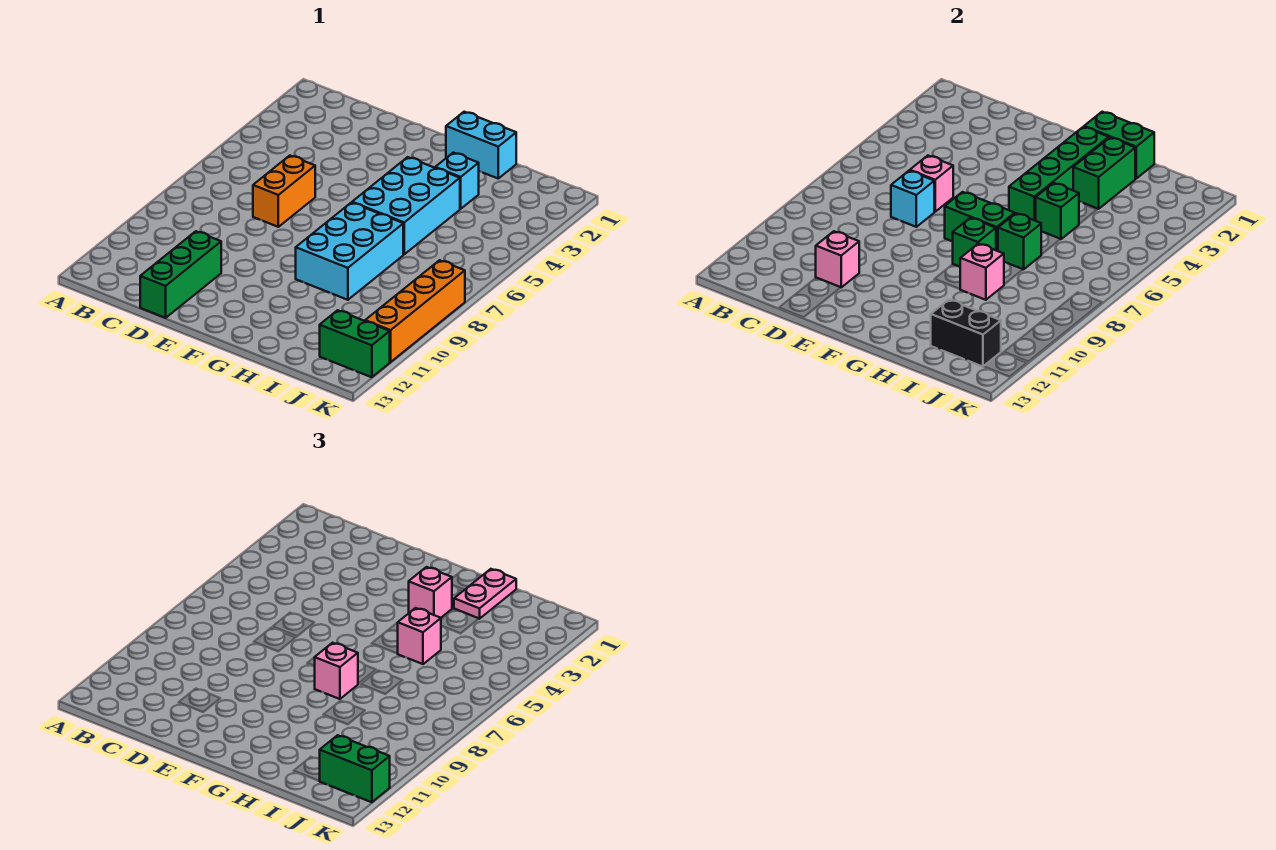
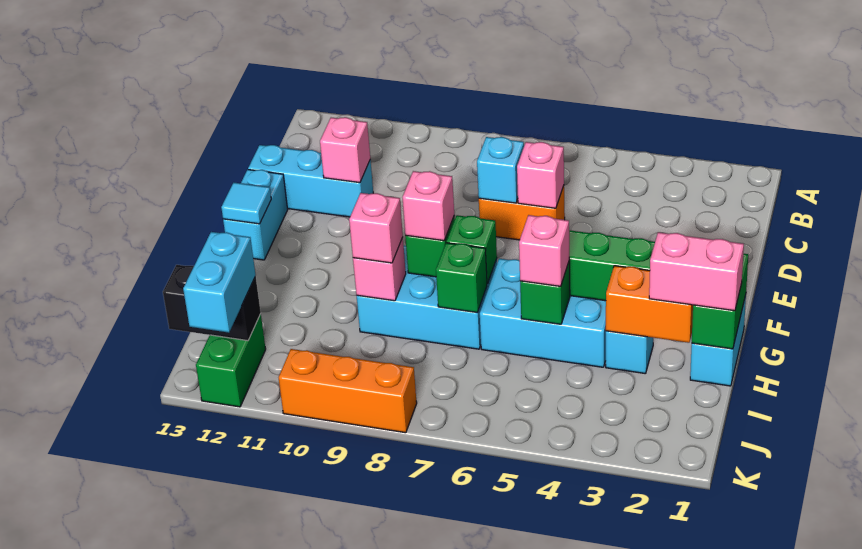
green brick D11:D13 level 1 -> cyan brick D11:D13 level 1
none -> cyan brick E13:F13 level 1
green brick F7:G7 level 2 -> green brick G7 level 2
none -> cyan tile F13 level 2
pink brick G3 level 3 -> pink brick H9 level 3
pink plate H1:H2 level 3 -> pink brick H1:H2 level 3
green brick H2:H3 level 2 -> orange brick H2:H3 level 2
black brick I12:J12 level 2 -> black brick J12:J13 level 2
green brick J12:K12 level 3 -> cyan brick J12:K12 level 3
orange brick K8:K11 level 1 -> orange brick K8:K10 level 1

